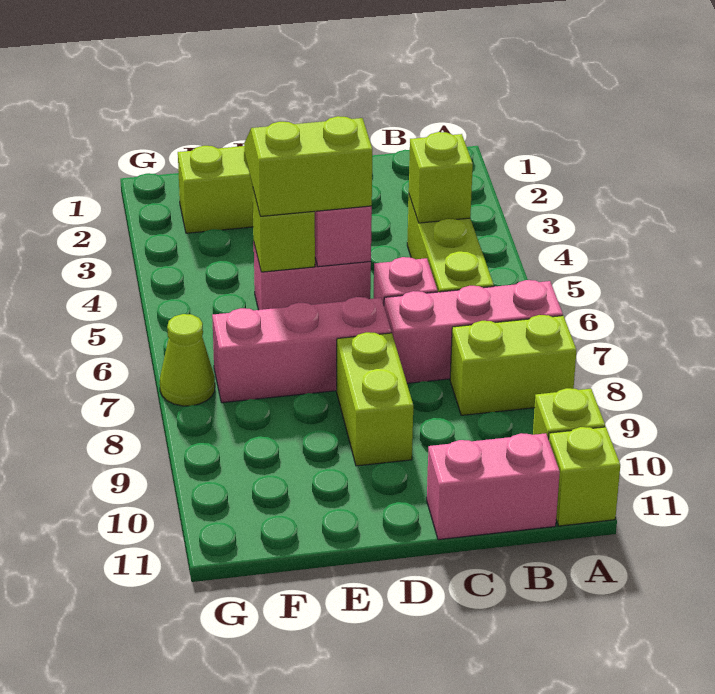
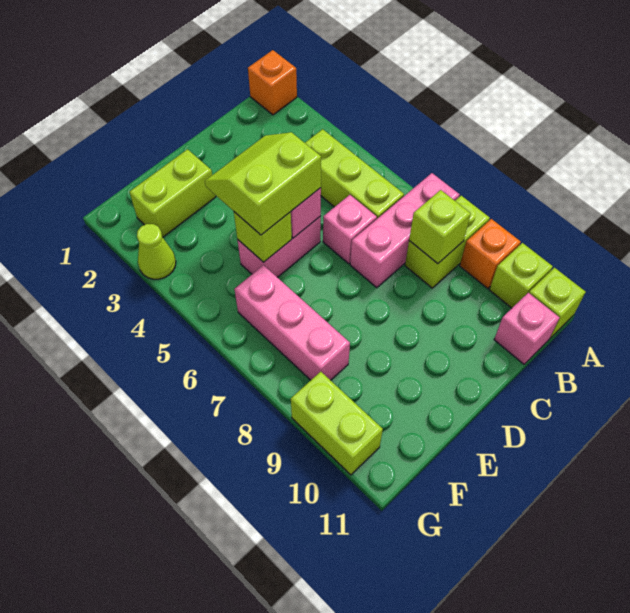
none -> orange brick A1 level 1
none -> orange brick A9 level 1
lime brick B4 level 2 -> lime brick B8 level 2
pink brick B11:C11 level 1 -> pink brick B11 level 1
pink brick D7:F7 level 1 -> pink brick F6:F8 level 1
lime brick D8:D9 level 1 -> lime brick G9:G10 level 1
lime cone G7 level 1 -> lime cone G3 level 1

